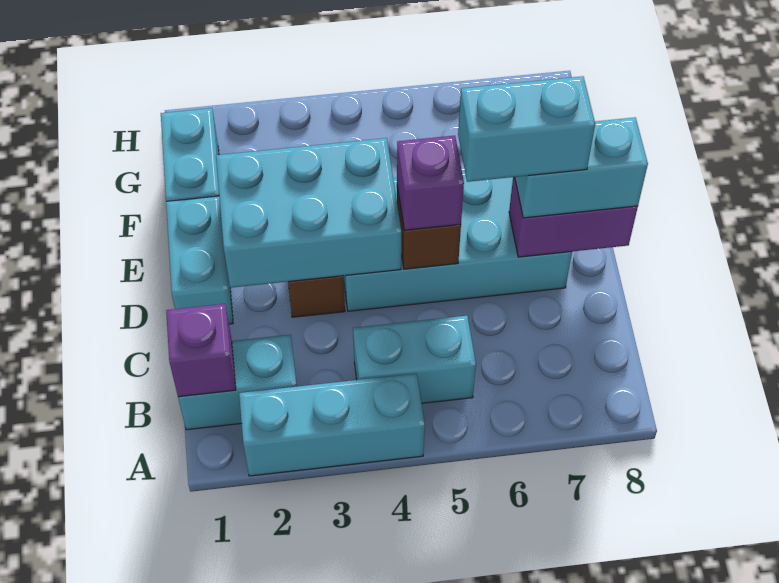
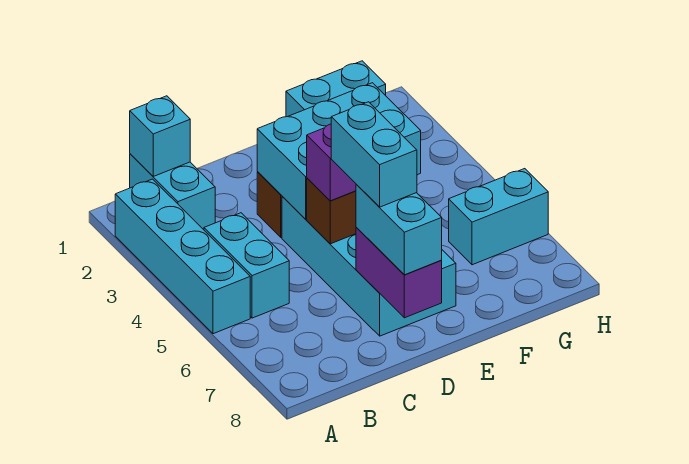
cyan brick A2:A4 level 1 -> cyan brick A2:A5 level 1
purple brick B1 level 2 -> cyan brick B1 level 2
cyan brick D1:E1 level 1 -> cyan brick G6:H6 level 1
cyan brick D2:E4 level 2 -> cyan brick D3:F4 level 2

